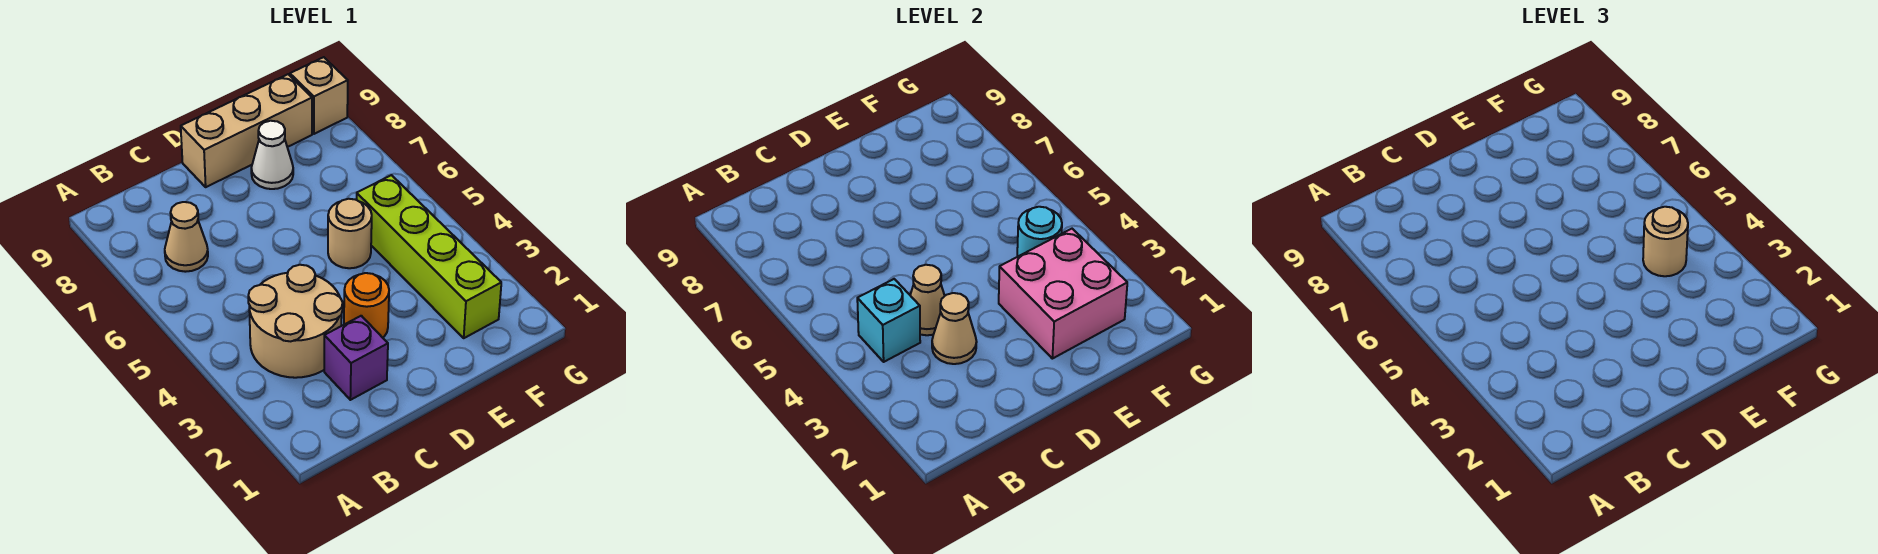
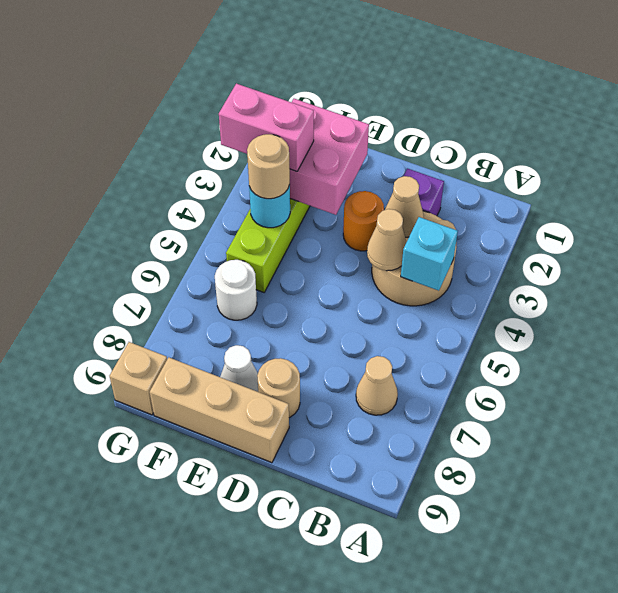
tan round brick E5 level 1 -> tan round brick D8 level 1
none -> pink brick F3:G3 level 3
none -> white round brick F6 level 1

